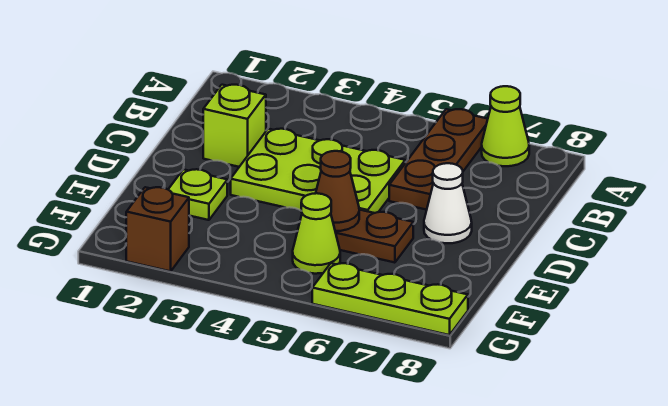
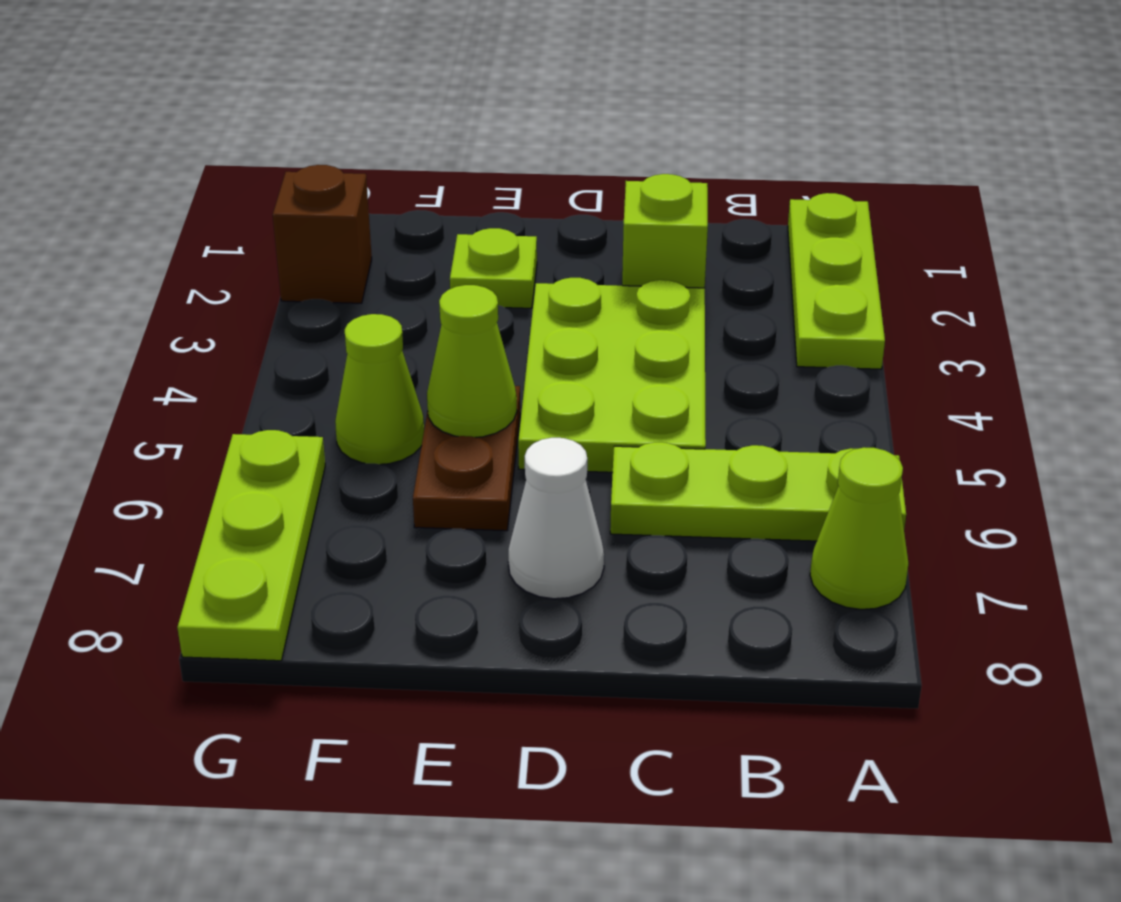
none -> lime plate A1:A3 level 1
brown plate A6:C6 level 1 -> lime plate A6:C6 level 1
brown cone E5 level 2 -> lime cone E5 level 2

